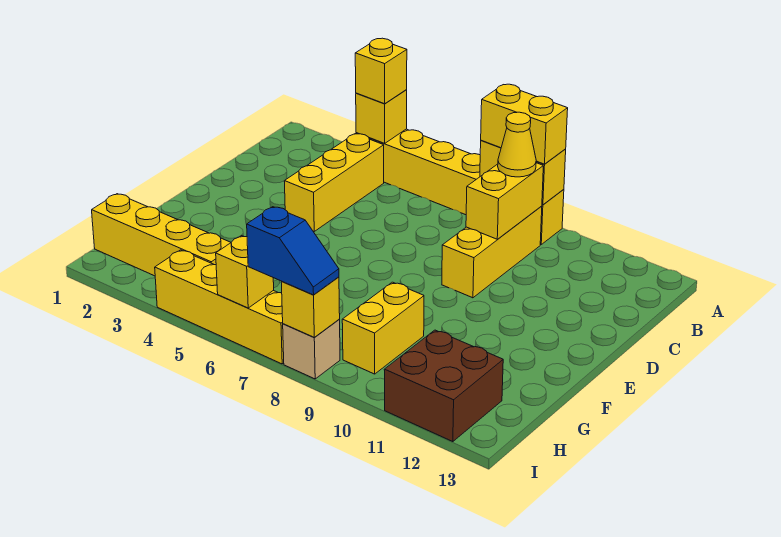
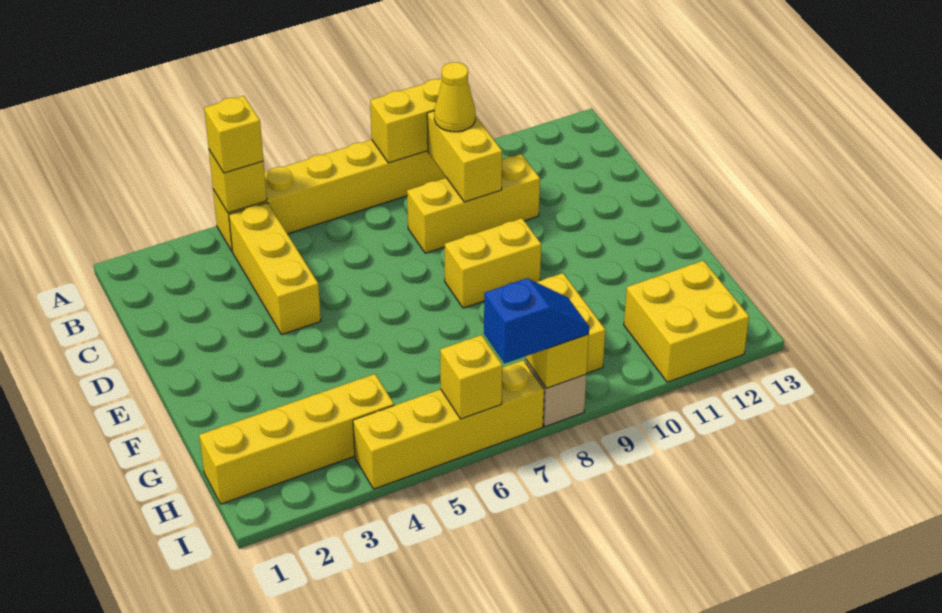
yellow brick A8:A9 level 3 -> yellow brick E8:E9 level 1
yellow brick B9:D9 level 1 -> yellow brick C8:C10 level 1
brown brick H11:I12 level 1 -> yellow brick H11:I12 level 1

